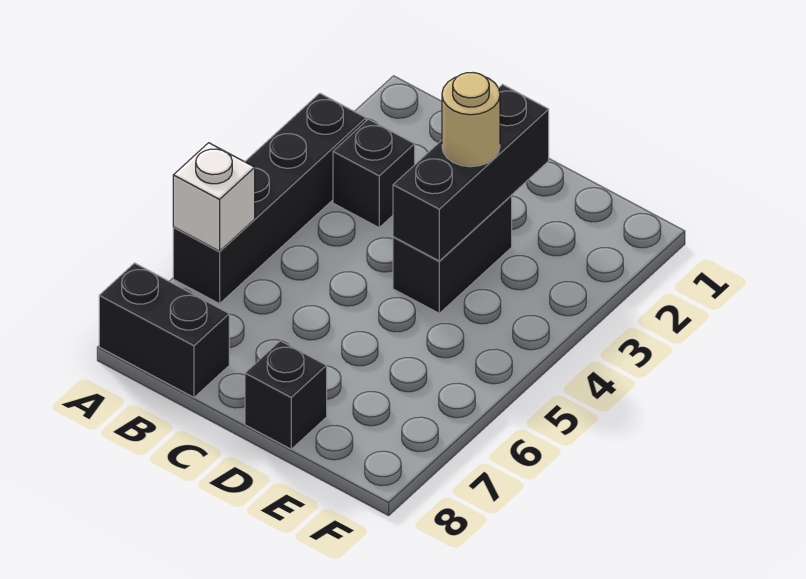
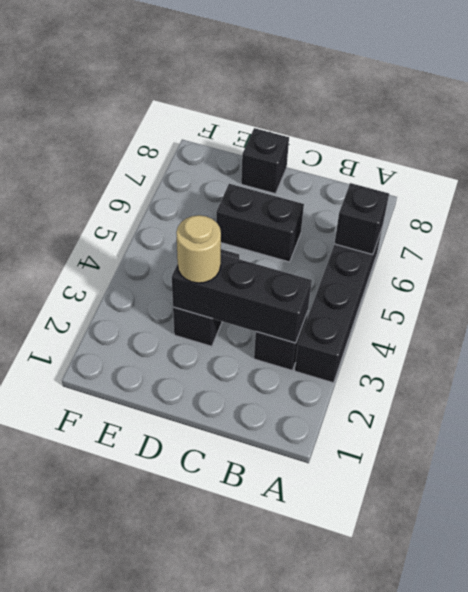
white brick A6 level 2 -> black brick A6 level 2
black brick A8:B8 level 1 -> black brick C6:D6 level 1
black brick D2:D4 level 2 -> black brick B3:D3 level 2

